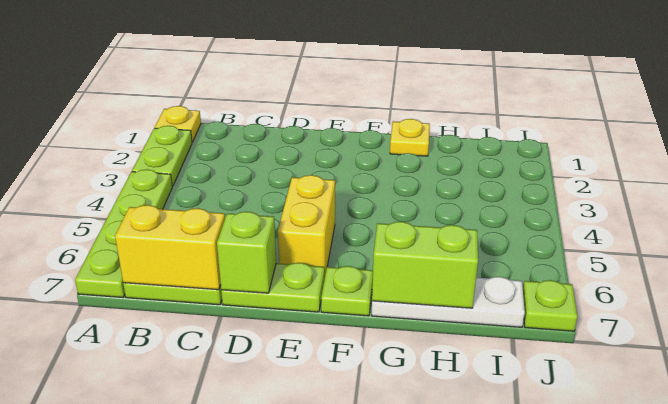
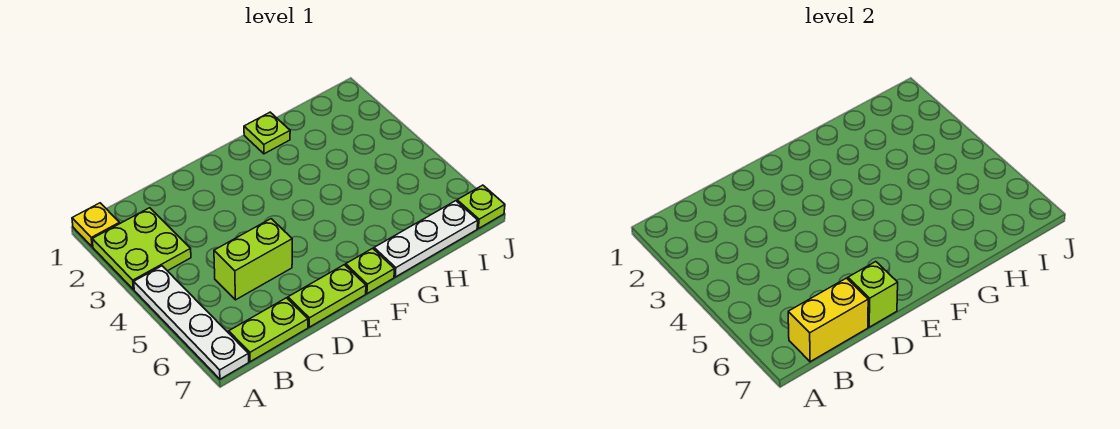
lime plate A2:A3 level 1 -> lime plate A2:B3 level 1
lime plate A4:A7 level 1 -> white plate A4:A7 level 1
yellow brick E5:E6 level 1 -> none
yellow plate G1 level 1 -> lime plate G1 level 1
lime brick G7:H7 level 2 -> lime brick C5:D5 level 1

